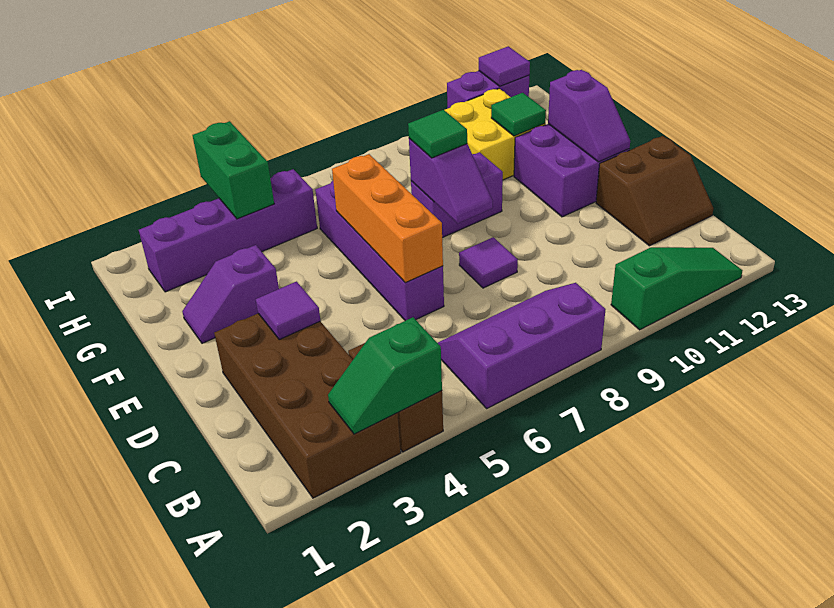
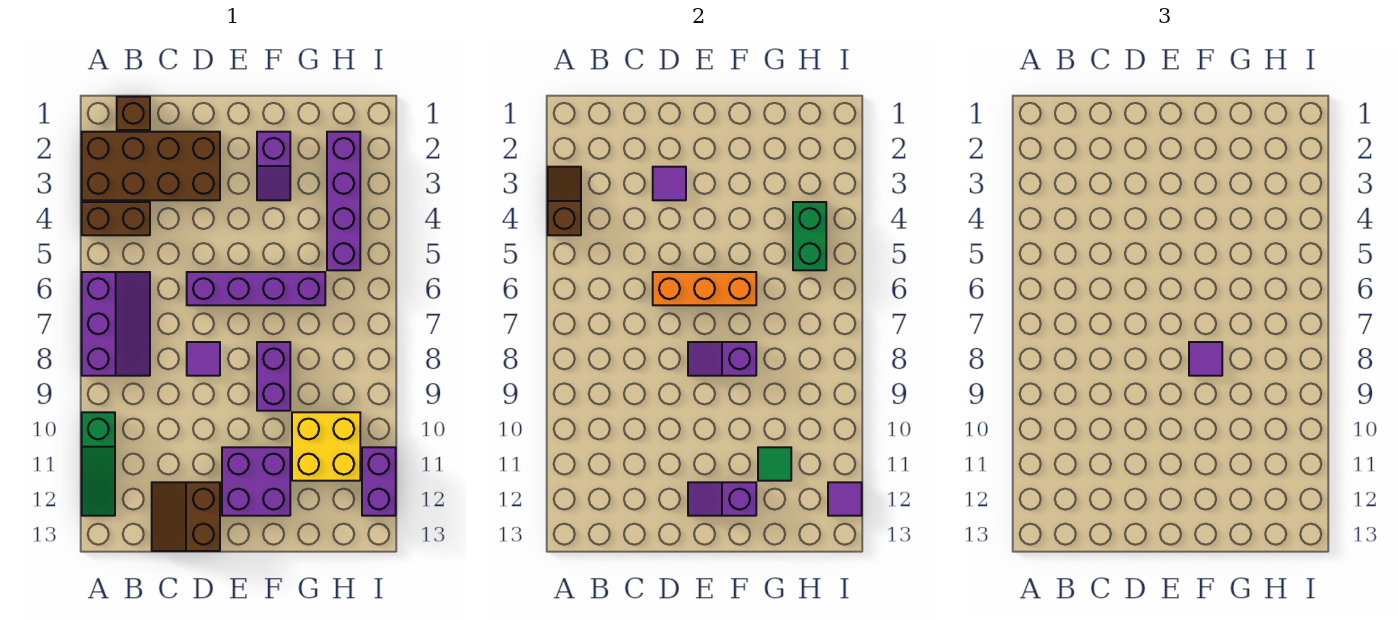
green slope A3:A4 level 2 top 4 -> brown slope A3:A4 level 2 top 4
none -> brown brick B1 level 1
purple slope F2:F3 level 1 top 3 -> purple slope F2:F3 level 1 top 2
green tile F8 level 3 -> purple tile F8 level 3
green brick H4:I4 level 2 -> green brick H4:H5 level 2

